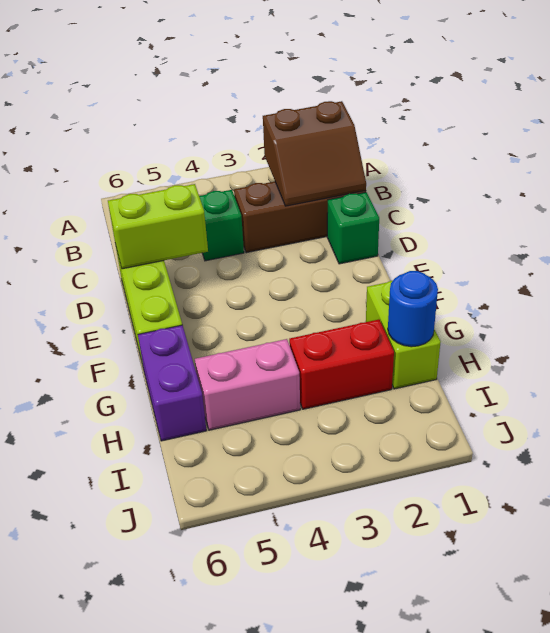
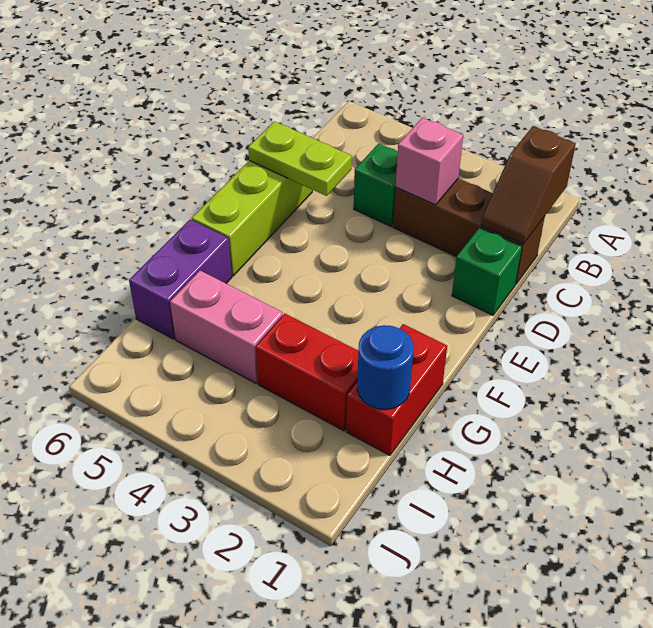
brown slope B1:C2 level 2 top B -> brown slope B1:C1 level 2 top B
none -> pink brick C3 level 2
lime brick D5:D6 level 2 -> lime plate D5:D6 level 2
lime brick G1:H1 level 1 -> red brick G1:H1 level 1

